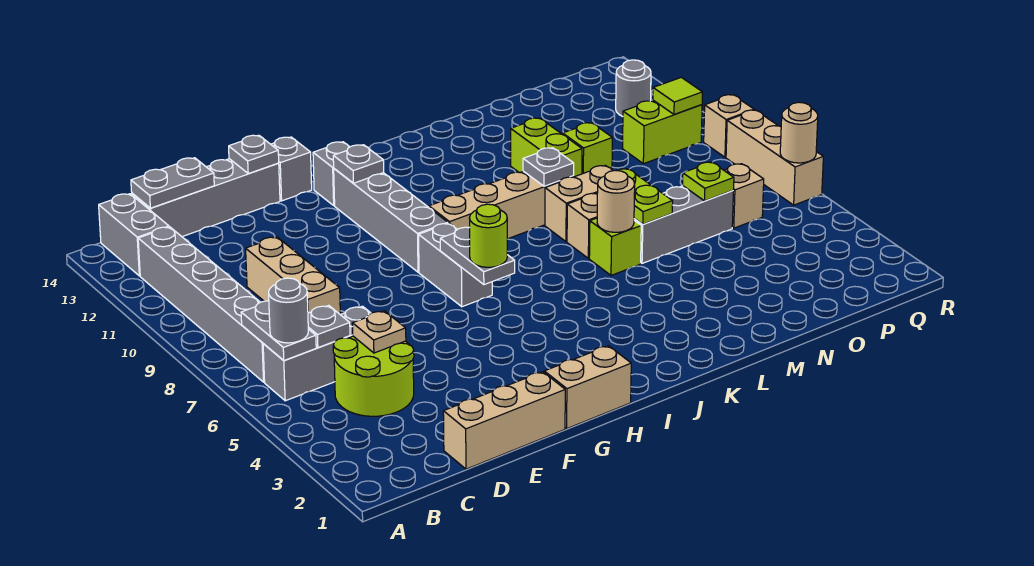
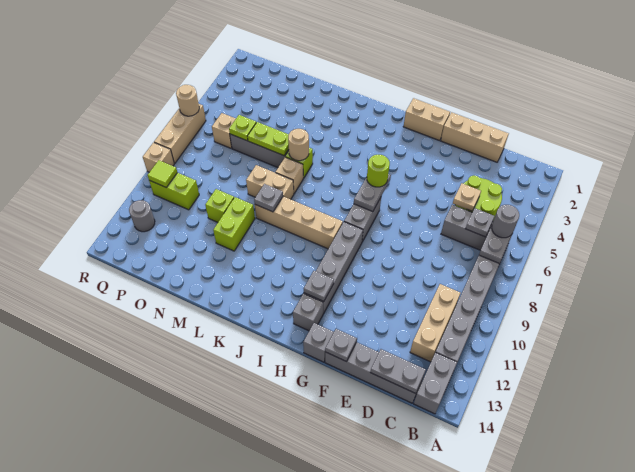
tan brick D8:D10 level 1 -> tan brick C10:C12 level 1
lime plate M6:M7 level 2 -> lime plate M6:N6 level 2

